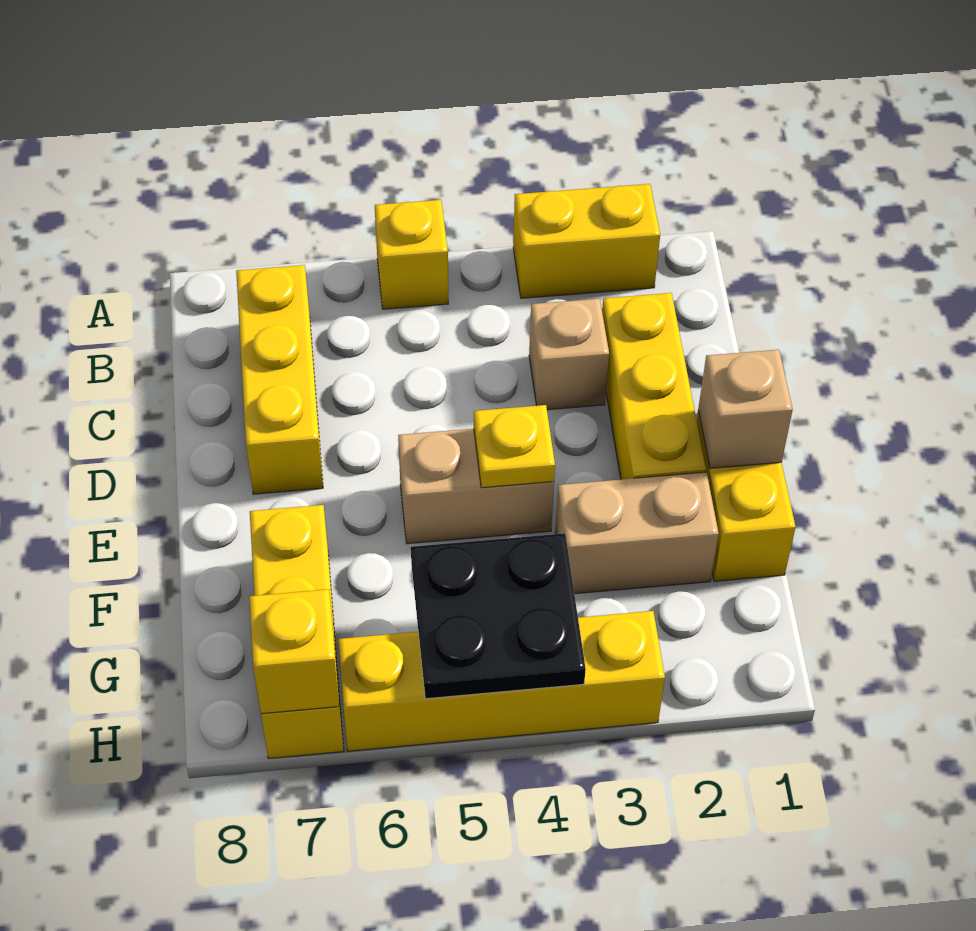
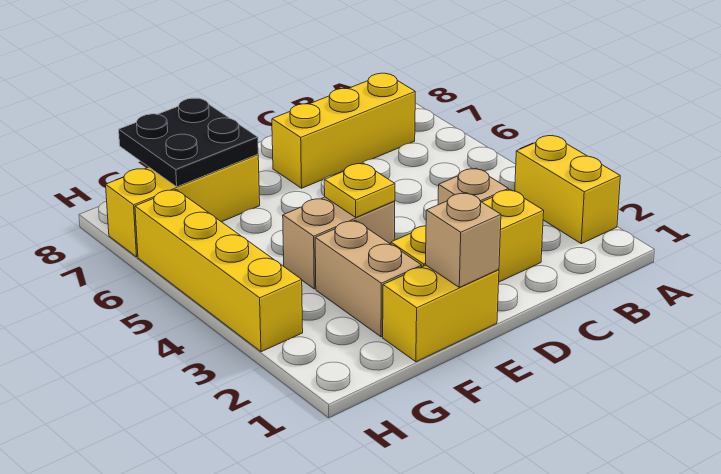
yellow brick A5 level 1 -> none
tan brick E4:E5 level 1 -> tan brick E4:F4 level 1
black plate G4:H5 level 2 -> black plate F7:G8 level 2
yellow brick H7 level 2 -> none

